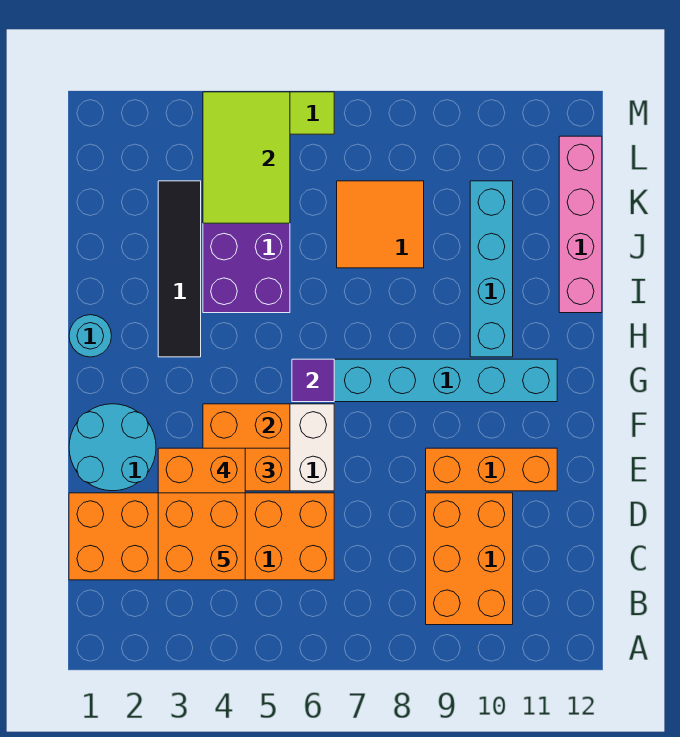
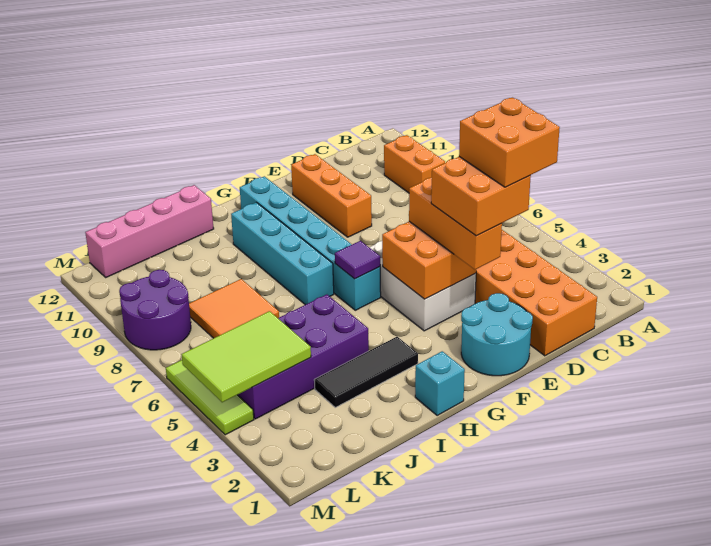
orange brick B9:D10 level 1 -> orange brick B9:B10 level 1
cyan round brick H1 level 1 -> cyan brick H1 level 1
black tile H3:K3 level 1 -> black tile H3:J3 level 1
cyan brick H10:K10 level 1 -> cyan brick H7:H10 level 1
none -> purple round brick L8:M9 level 1

